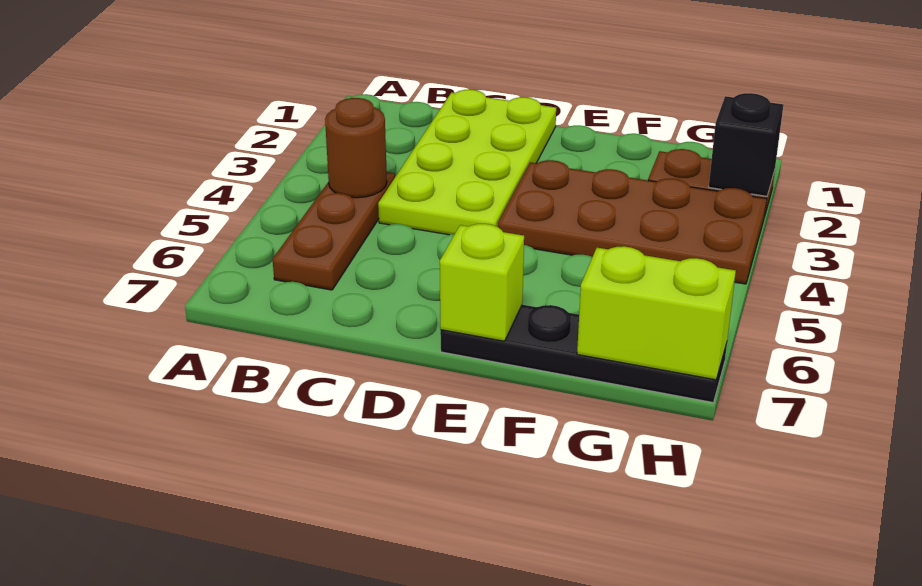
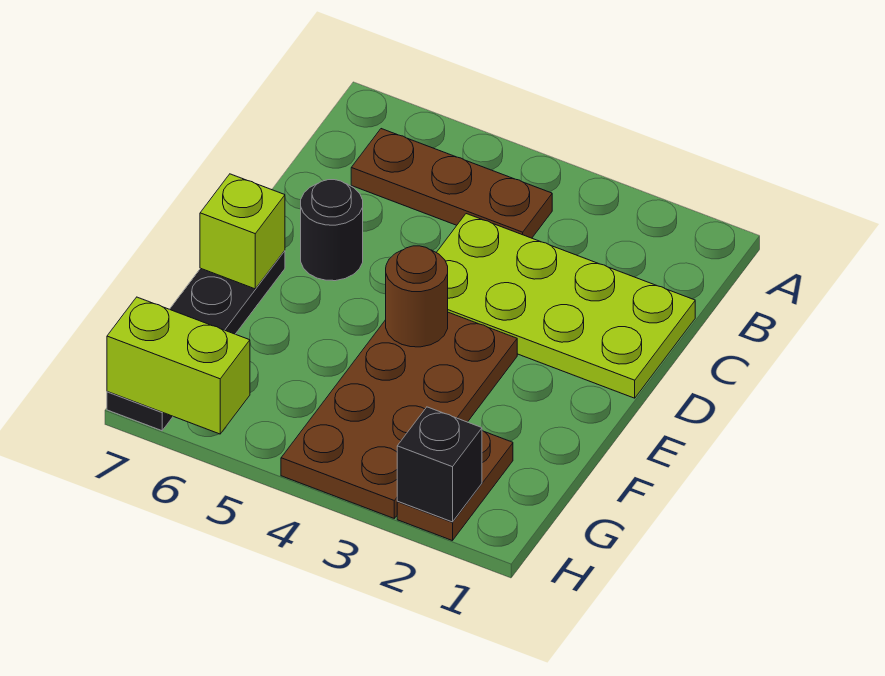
brown round brick B4 level 2 -> brown round brick E4 level 2
none -> black round brick D6 level 1
lime brick G7:H7 level 2 -> lime brick H6:H7 level 2

